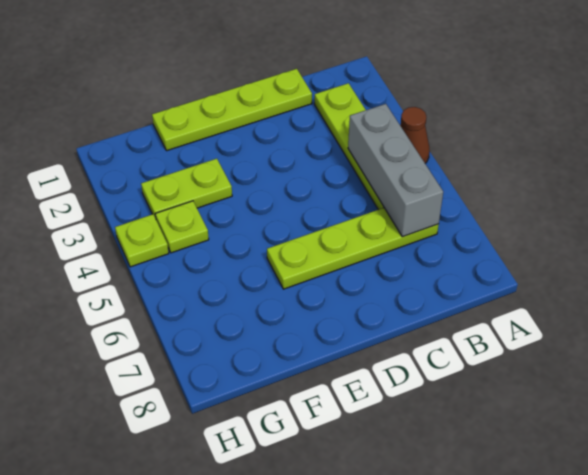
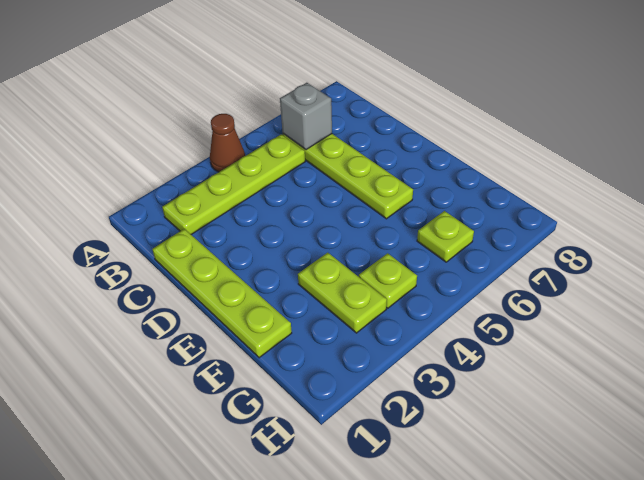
grey brick B4:B6 level 2 -> grey brick B6 level 2
lime plate H4 level 1 -> lime plate G6 level 1

